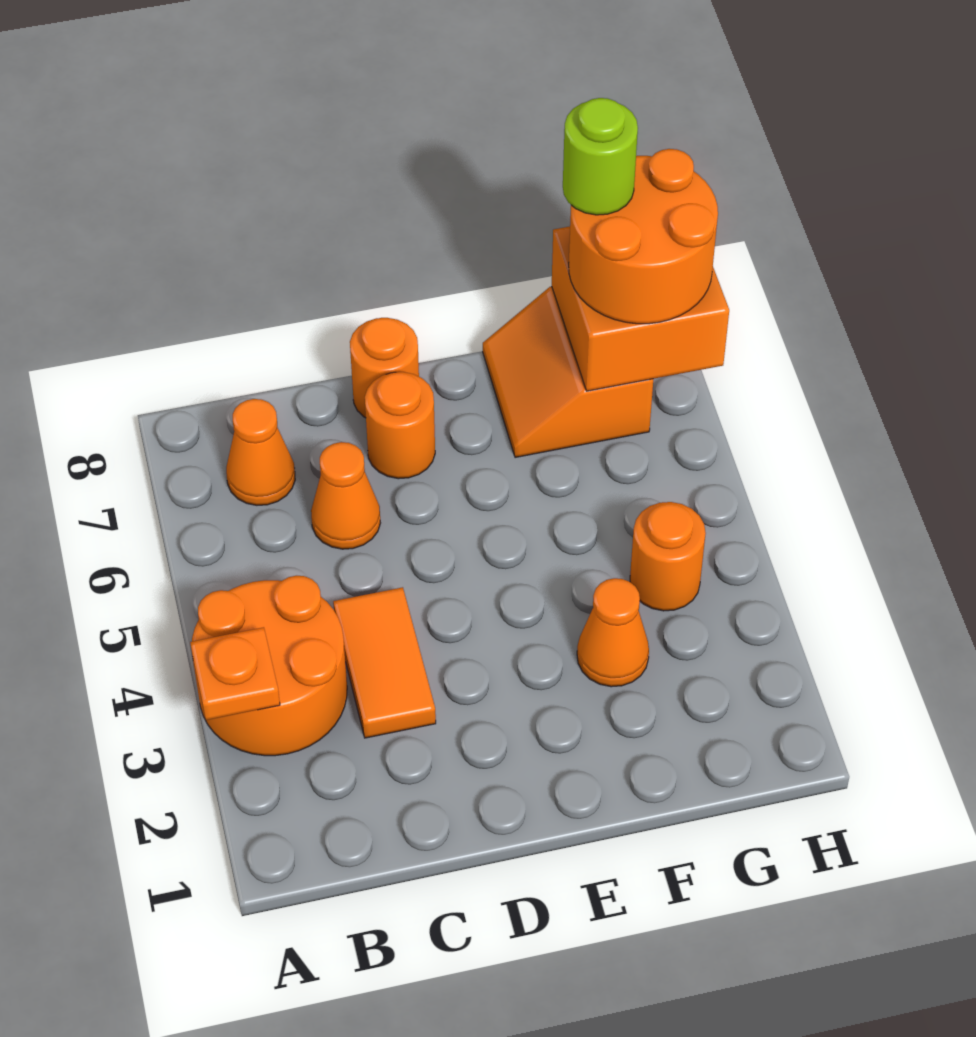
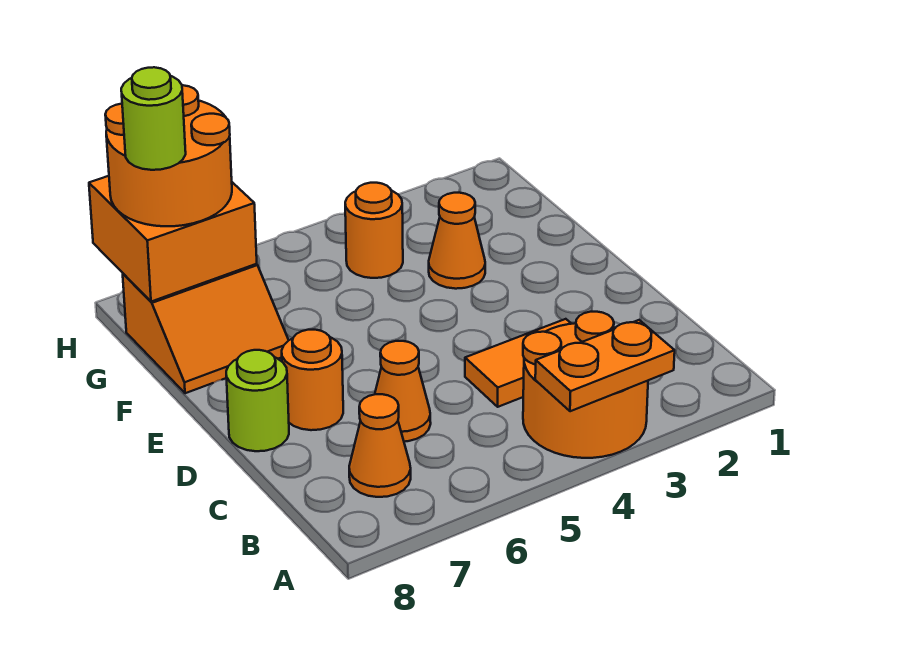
orange plate A3 level 2 -> orange plate A3:A4 level 2
orange round brick D8 level 1 -> lime round brick D8 level 1

